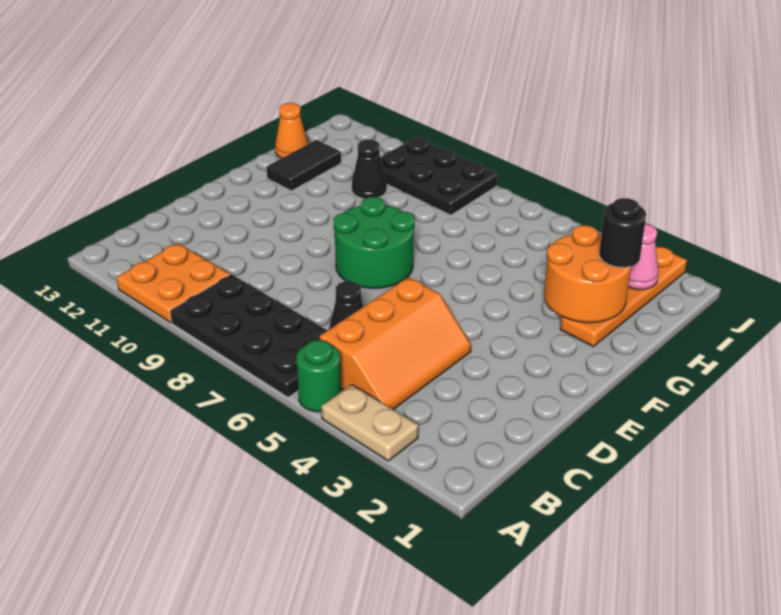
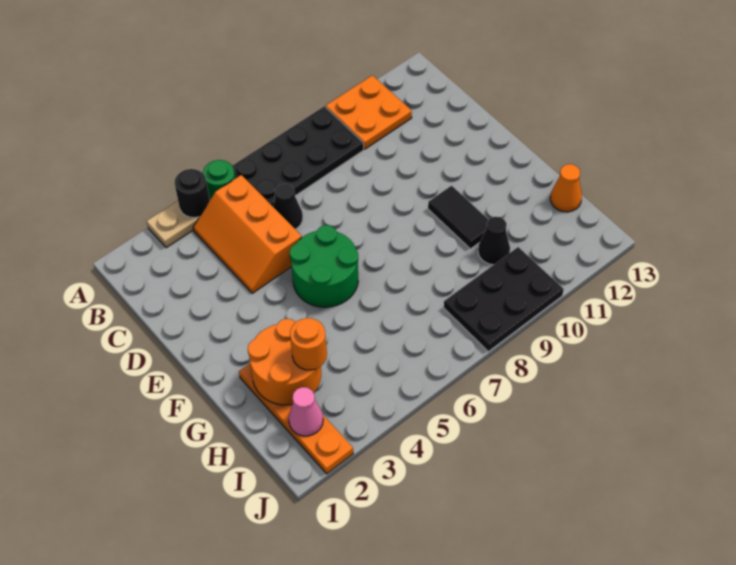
green round brick E7:F8 level 1 -> green round brick E5:F6 level 1
black tile G12:H12 level 1 -> black tile F10:G10 level 1
black round brick H2 level 3 -> black round brick A4 level 2
none -> orange round brick H3 level 3

